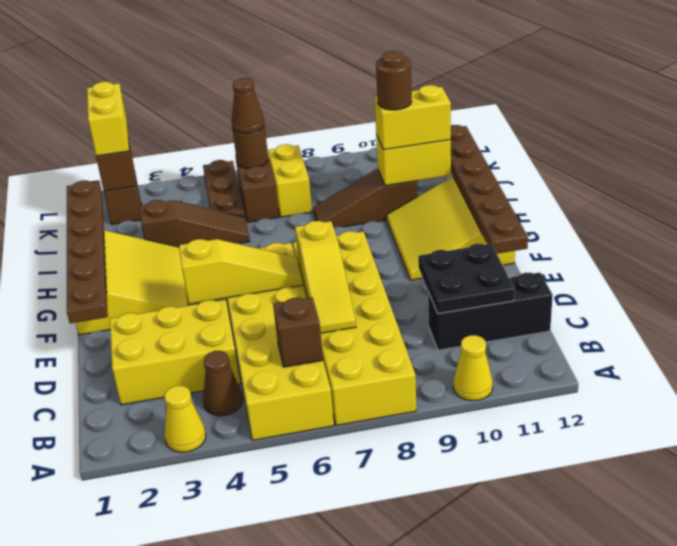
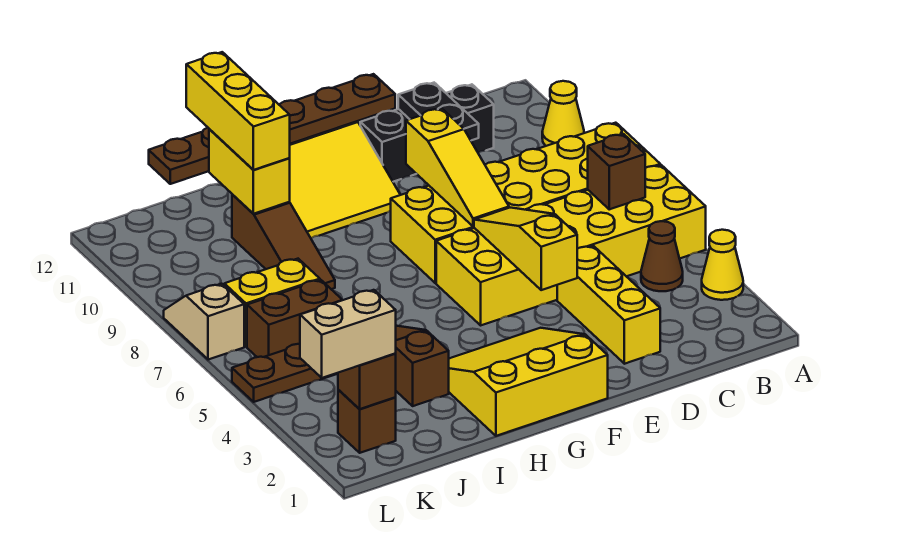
yellow brick C2:D4 level 1 -> yellow brick D2:D4 level 1
yellow slope C7:E7 level 2 top E -> yellow slope E7:E9 level 2 top 9
black brick C10:C12 level 1 -> black brick C11:E11 level 1
black plate C10:D11 level 2 -> black plate D10:D11 level 2
brown plate E1:J1 level 2 -> none
yellow brick I10:I11 level 3 -> yellow brick I10:I12 level 3
brown round brick I10 level 4 -> none
yellow brick K2:L2 level 3 -> tan brick K2:L2 level 3
brown round brick K6 level 2 -> none
brown cone K6 level 3 -> none
none -> tan slope L7:L8 level 1 top 7

